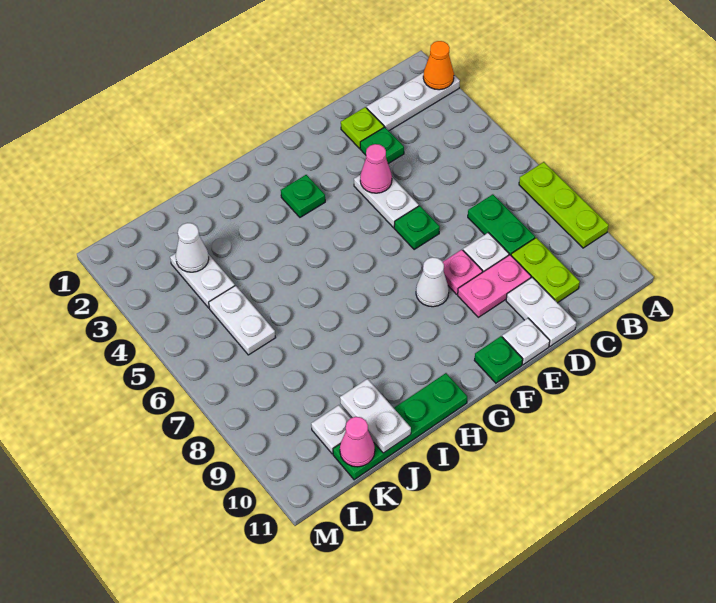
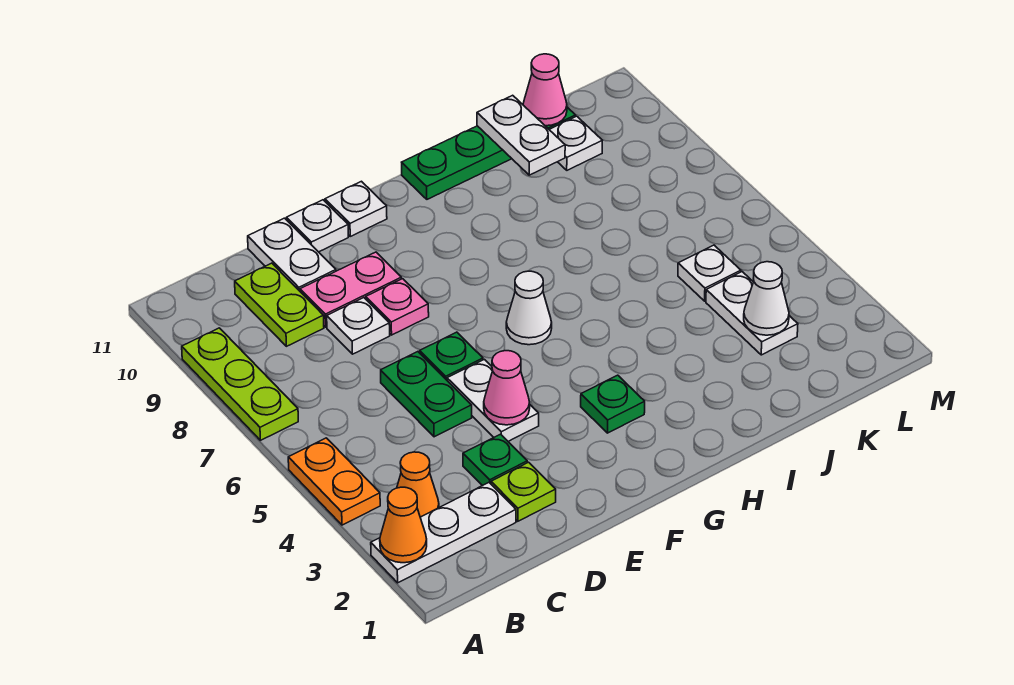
none -> orange plate A4:A5 level 1
none -> orange cone B3 level 1
green plate C7:C8 level 1 -> green plate D5:D6 level 1
white cone F8 level 1 -> white cone G6 level 1
green plate F11 level 1 -> white plate F11 level 1
white plate K5:K6 level 1 -> white plate K5 level 1

